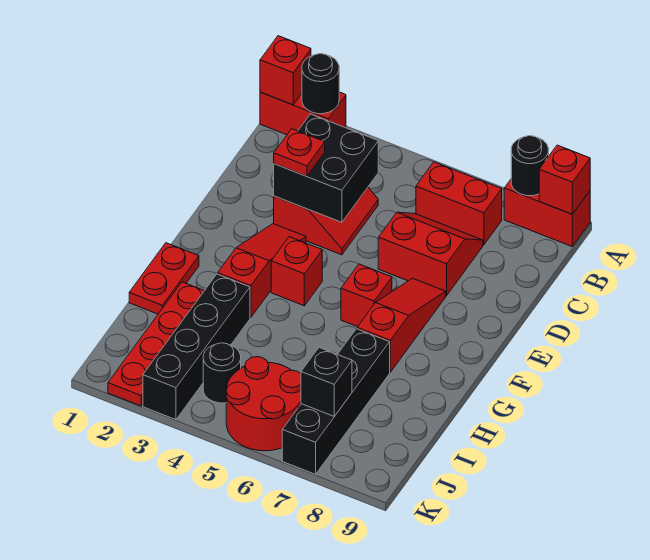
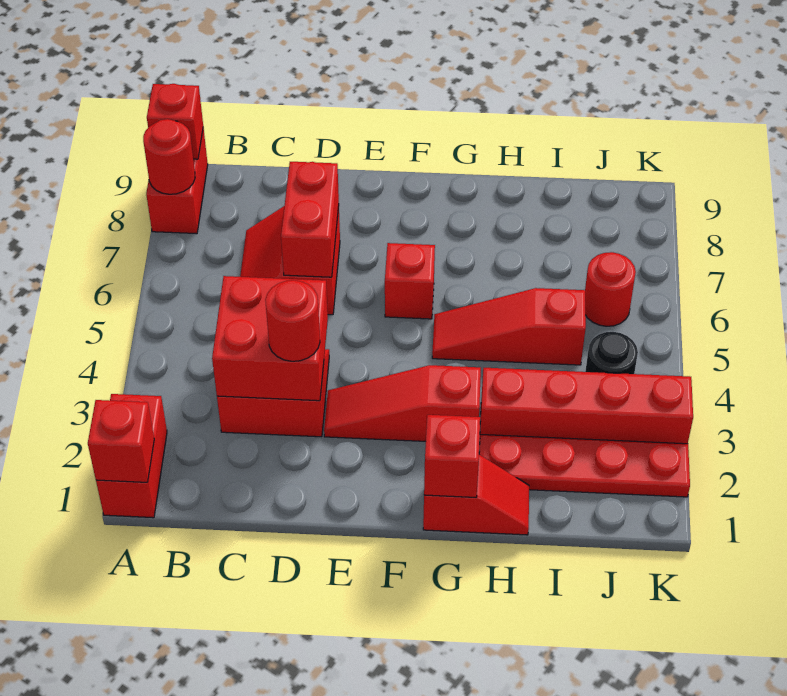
black round brick A2 level 2 -> none
black round brick A8 level 2 -> red round brick A8 level 2
red brick B6:B7 level 1 -> red brick D6:D7 level 2
black brick C3:D4 level 2 -> red brick C3:D4 level 2
red plate D3 level 3 -> red round brick D3 level 3
red slope E7:G7 level 1 top G -> red slope G5:I5 level 1 top I
red brick F4 level 1 -> red brick G1 level 2
red plate G1:H1 level 1 -> red slope G1:H1 level 1 top G
black brick H3:K3 level 1 -> red brick H3:K3 level 1
black brick H7:K7 level 1 -> none
red round brick J5:K6 level 1 -> red round brick J6 level 1
black brick J7 level 2 -> none

